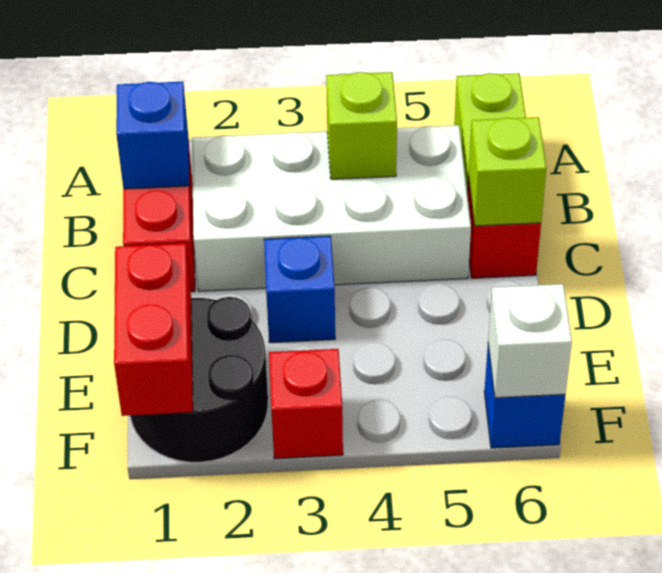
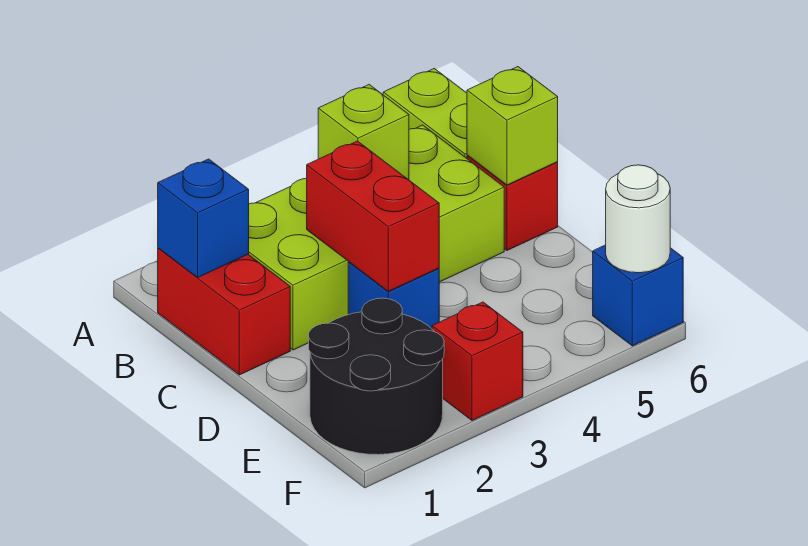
white brick B2:C5 level 1 -> lime brick B2:C5 level 1
red brick E1:F1 level 2 -> red brick C3:D3 level 2
white brick F6 level 2 -> white round brick F6 level 2

